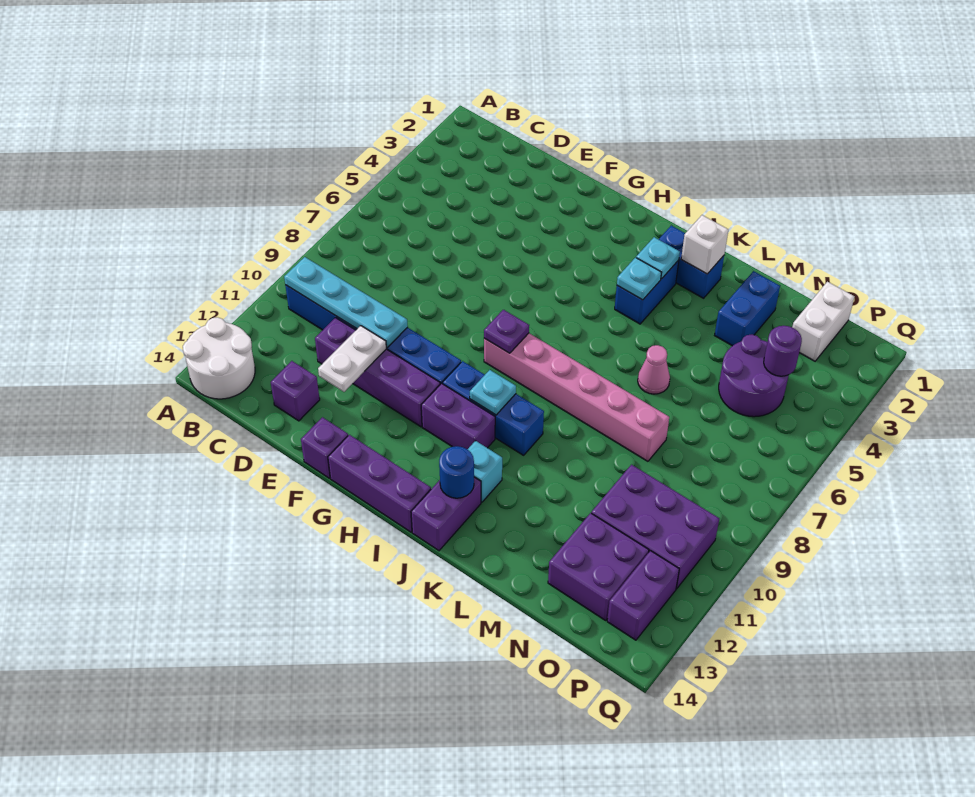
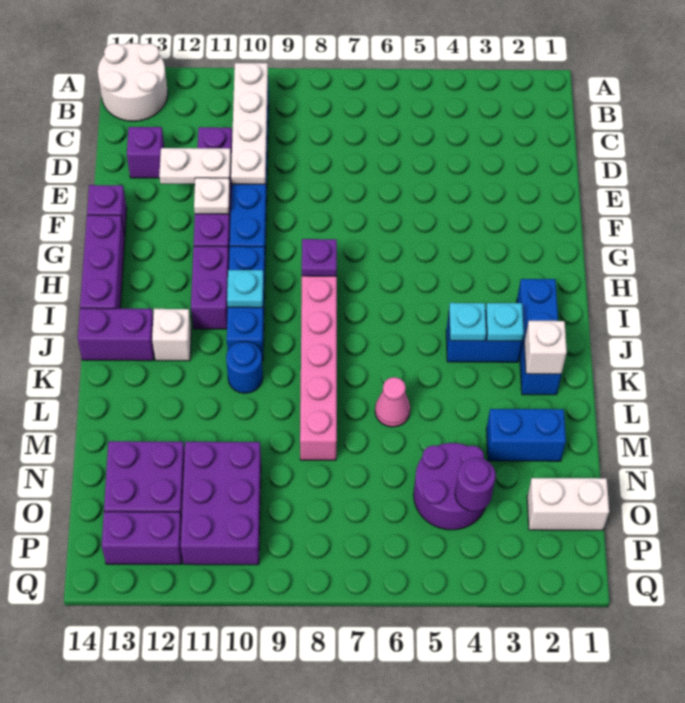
cyan plate B10:E10 level 2 -> white plate B10:E10 level 2
none -> white plate F11 level 2
blue brick J2:K2 level 1 -> blue brick I2:K2 level 1
cyan brick J12 level 1 -> white brick J12 level 1
blue round brick J13 level 2 -> blue round brick K10 level 1

